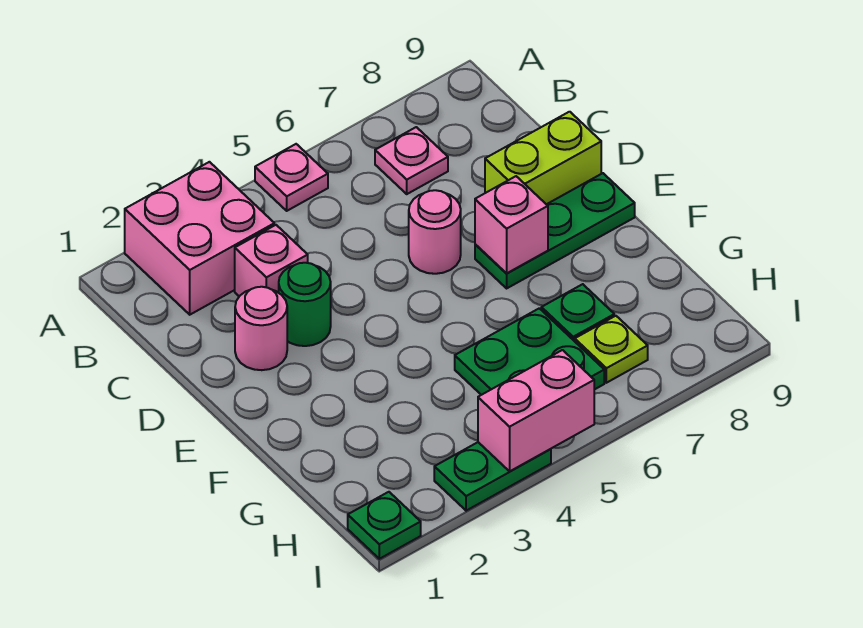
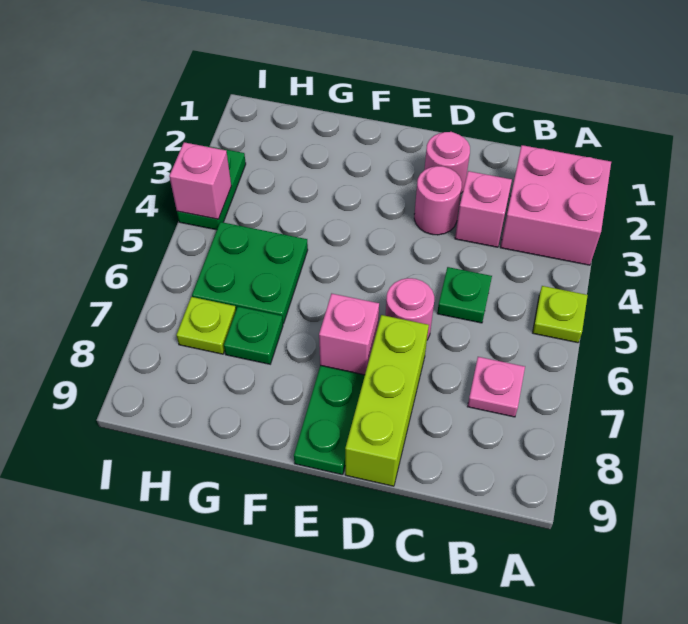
pink plate A5 level 1 -> lime plate A5 level 1
green round brick D3 level 1 -> pink round brick D3 level 1
lime brick D8:D9 level 1 -> lime brick D7:D9 level 1
green plate I1 level 1 -> green plate C5 level 1
pink brick I4:I5 level 2 -> pink brick I4 level 2

